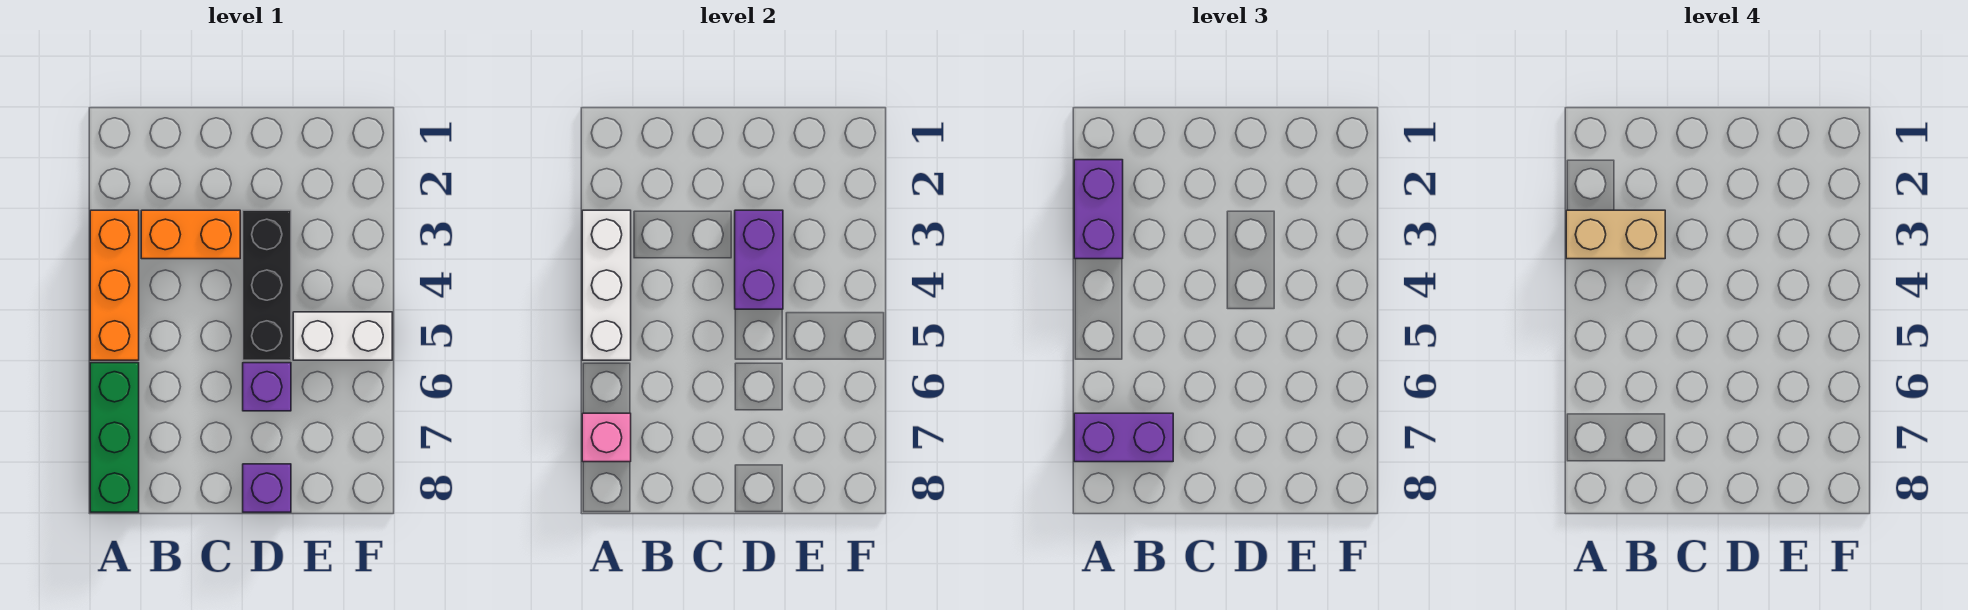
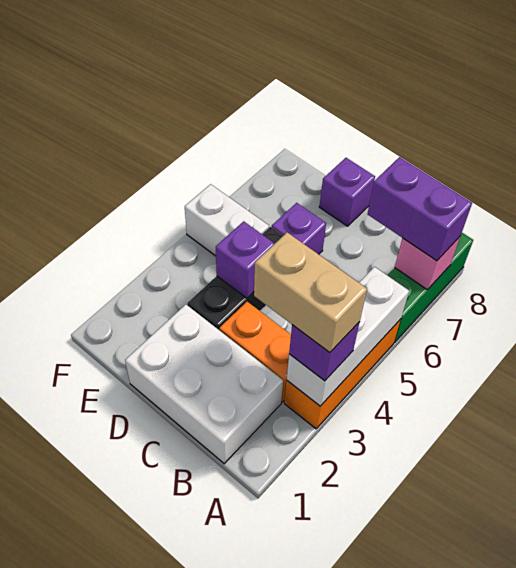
purple brick A2:A3 level 3 -> purple brick A3 level 3
none -> white brick B1:D2 level 1
purple brick D3:D4 level 2 -> purple brick D4 level 2

